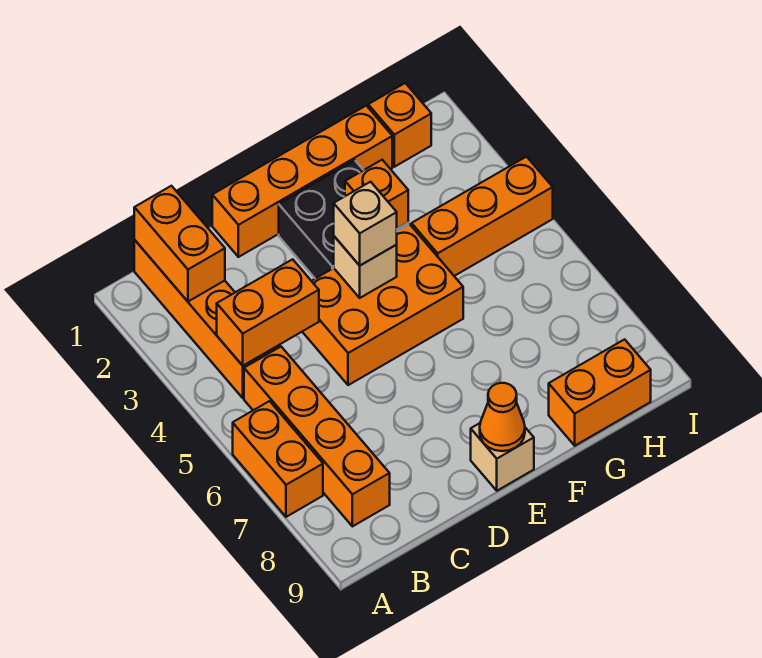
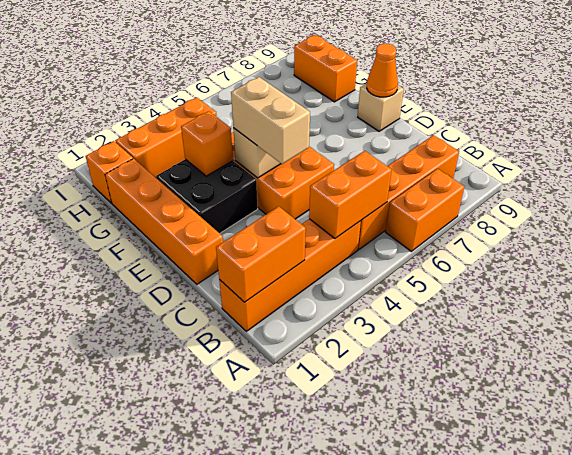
orange brick B4:C4 level 2 -> orange brick B4:B5 level 2
tan brick E4 level 3 -> tan brick D4:E4 level 3
orange brick G4:I4 level 1 -> orange brick H2:H4 level 1

